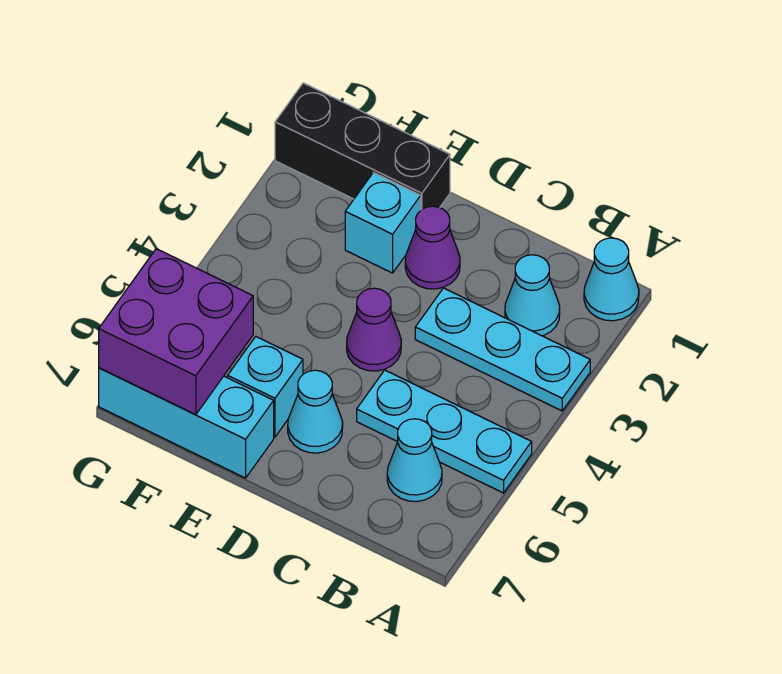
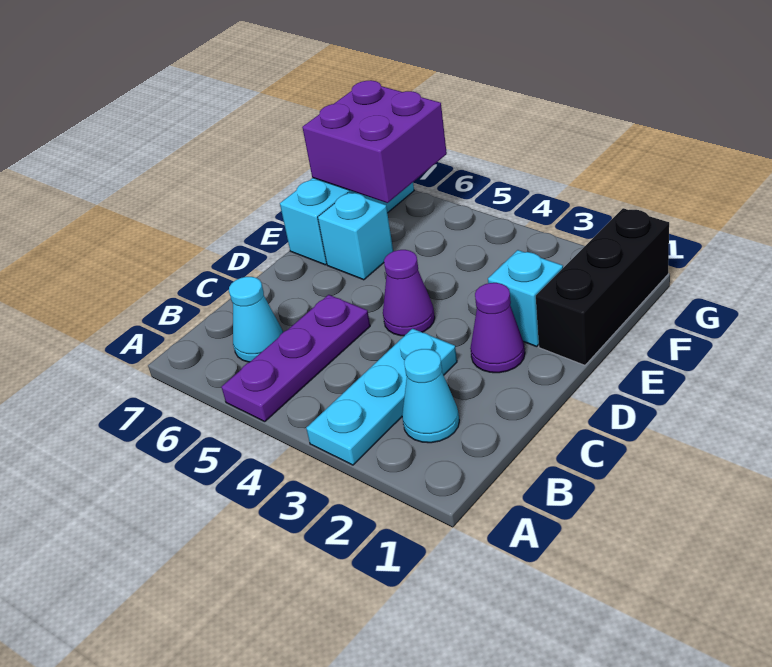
cyan cone A1 level 1 -> none
cyan plate A5:C5 level 1 -> purple plate A5:C5 level 1
cyan cone D6 level 1 -> none

